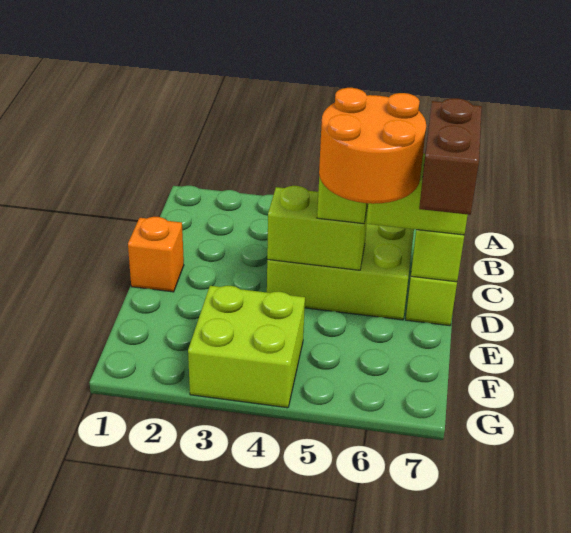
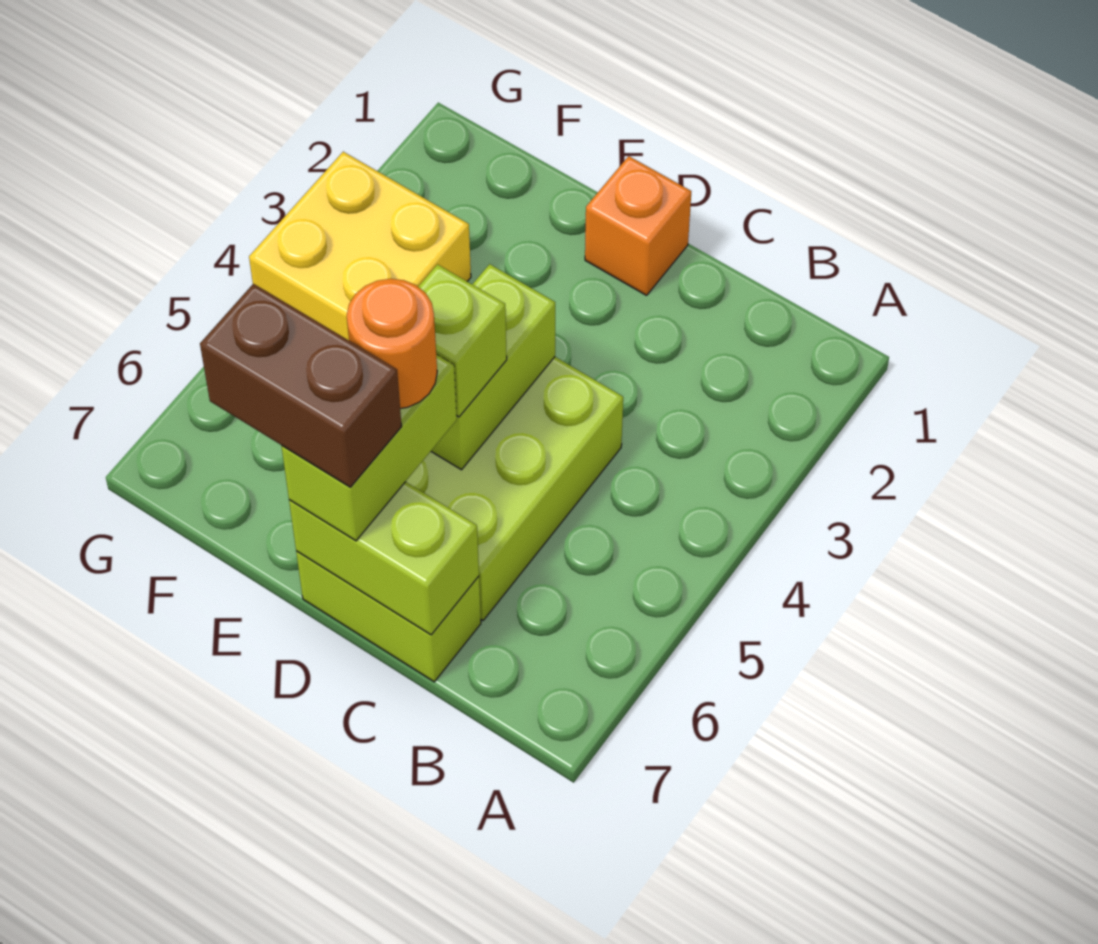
orange round brick D5:E6 level 4 -> orange round brick D6 level 4
lime brick F3:G4 level 1 -> yellow brick F3:G4 level 1

